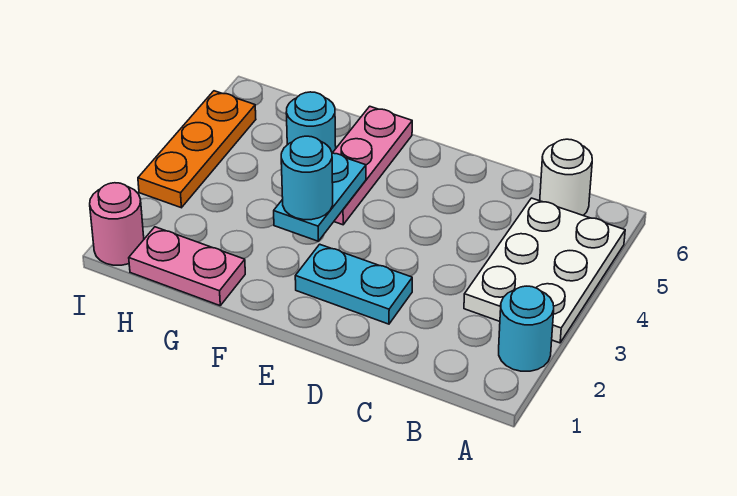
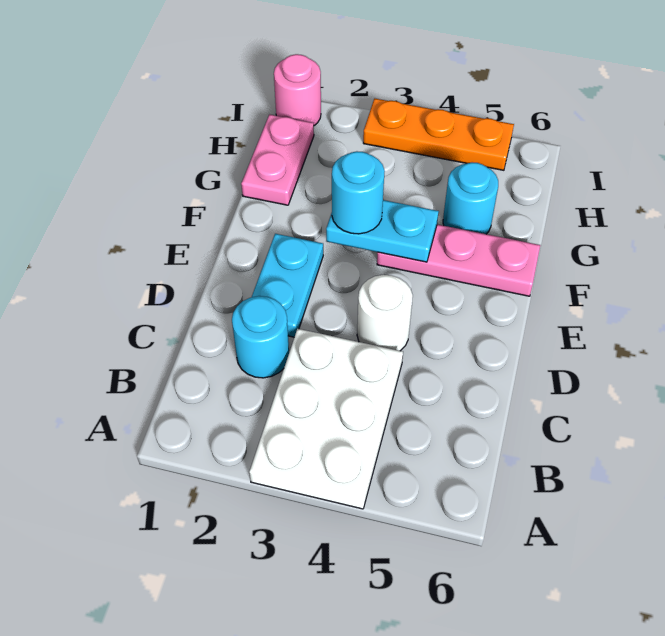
cyan round brick A2 level 1 -> cyan round brick C2 level 1
white plate A3:B5 level 1 -> white plate A3:C4 level 1
white round brick B6 level 1 -> white round brick D4 level 1

